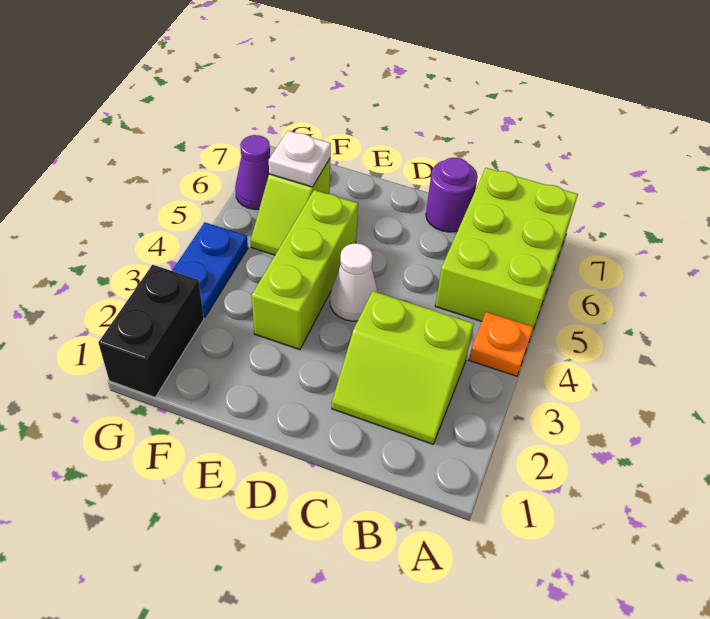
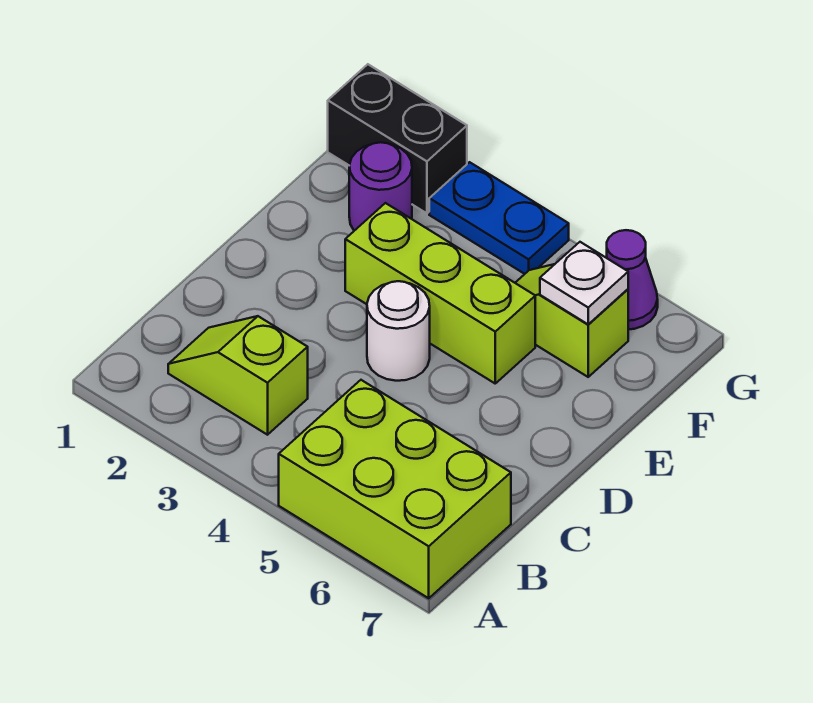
orange plate A4 level 1 -> none
lime slope B2:C3 level 1 top 3 -> lime slope B2:B3 level 1 top 3
purple round brick C7 level 1 -> purple round brick F2 level 1
white cone D4 level 1 -> white round brick D4 level 1

